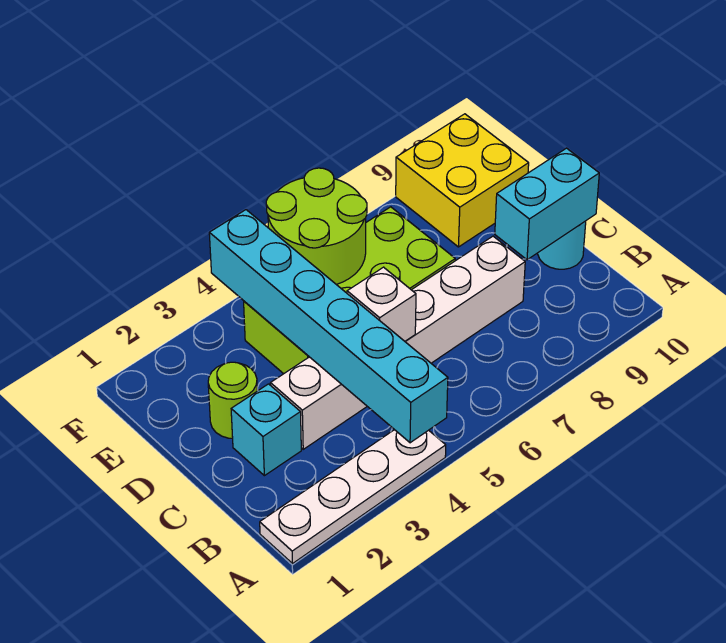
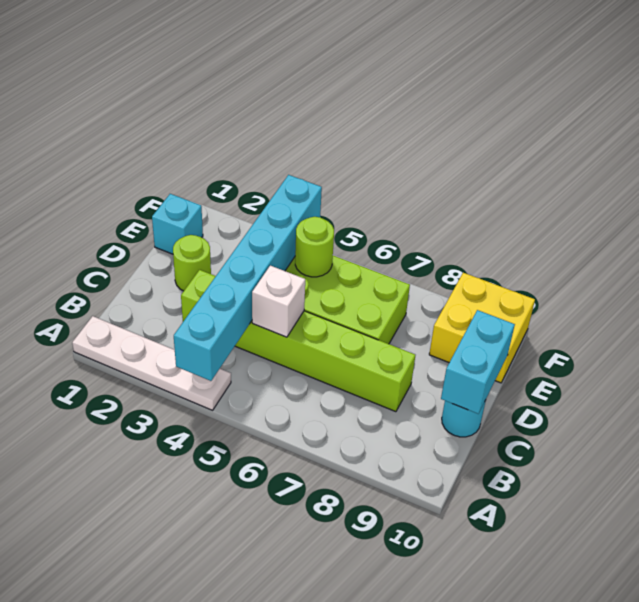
cyan brick C2 level 1 -> cyan brick E1 level 1
white brick C3:C8 level 1 -> lime brick C3:C8 level 1
cyan brick C9:C10 level 2 -> cyan brick C10:D10 level 2
lime round brick E5:F6 level 2 -> lime round brick E5 level 2

